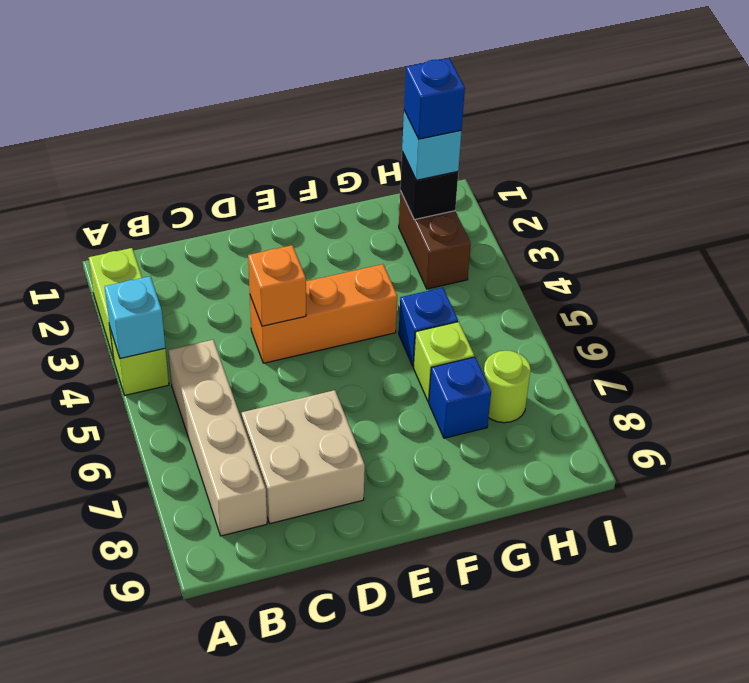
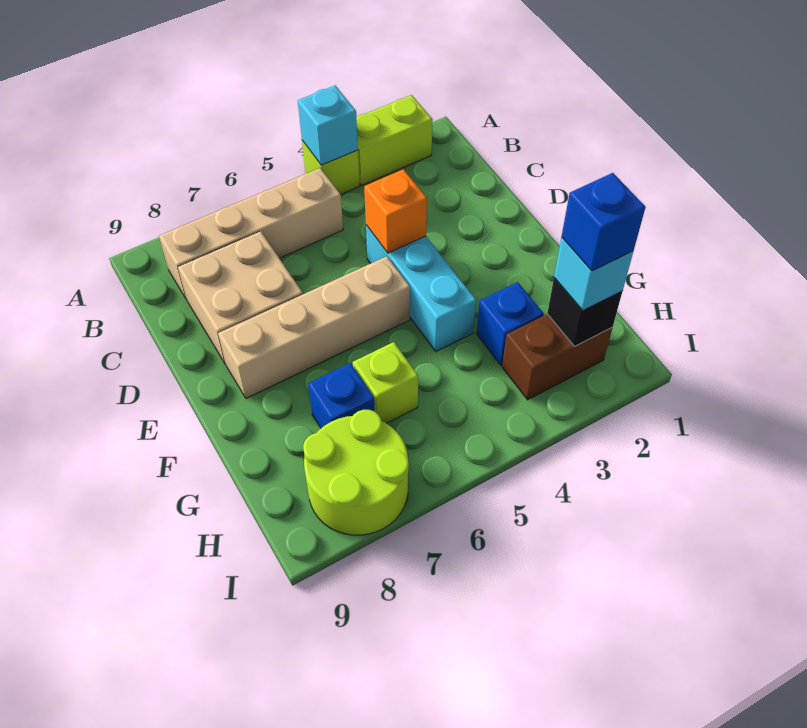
orange brick D4:F4 level 1 -> cyan brick D4:F4 level 1
none -> tan brick E5:E8 level 1
blue brick G5 level 1 -> blue brick G3 level 1
lime round brick H7 level 1 -> lime round brick H7:I8 level 1

